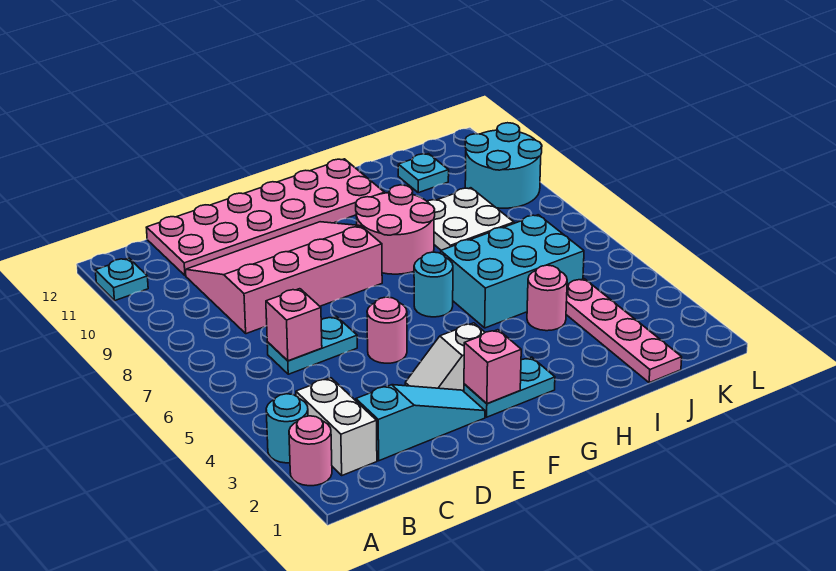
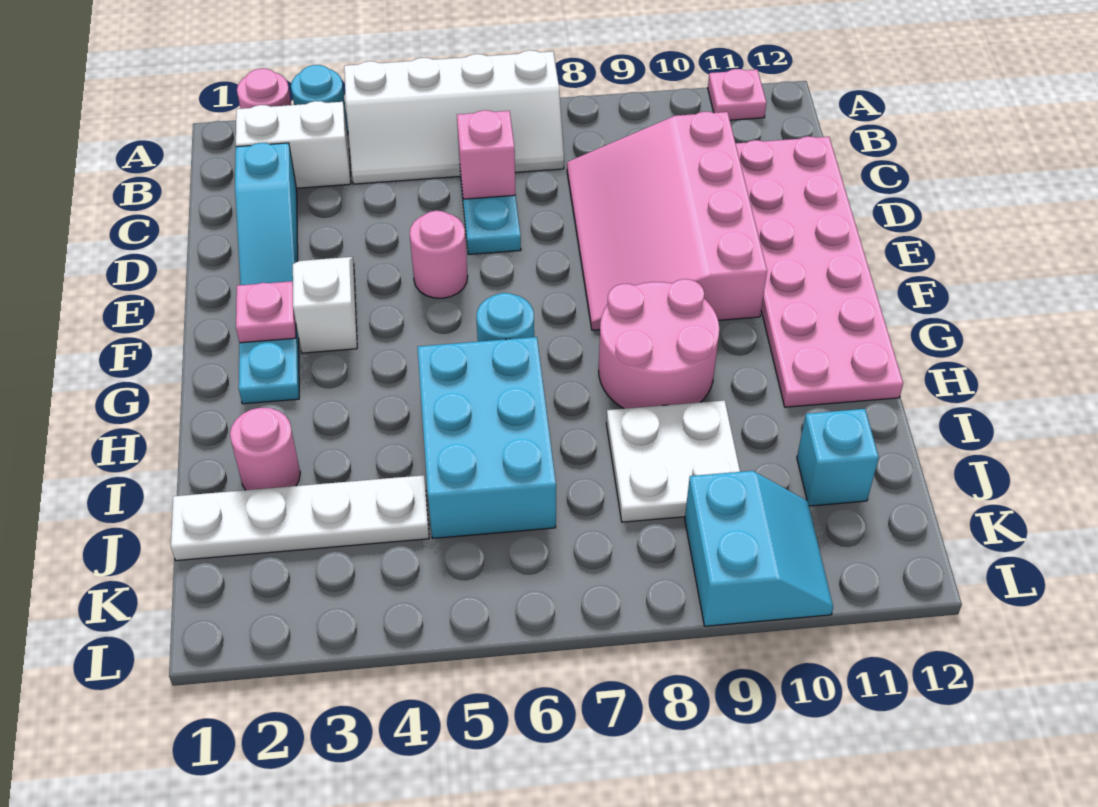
none -> white slope A4:B7 level 1 top A
cyan plate A11 level 1 -> pink plate A11 level 1
pink slope C8:F10 level 1 top 8 -> pink slope C8:F10 level 1 top 10
pink brick F2 level 2 -> pink plate F2 level 2
pink round brick I4 level 1 -> pink round brick I2 level 1
pink plate J1:J4 level 1 -> white plate J1:J4 level 1
cyan plate J11 level 1 -> cyan brick J11 level 1
cyan round brick K9:L10 level 1 -> cyan slope K9:L10 level 1 top 9

